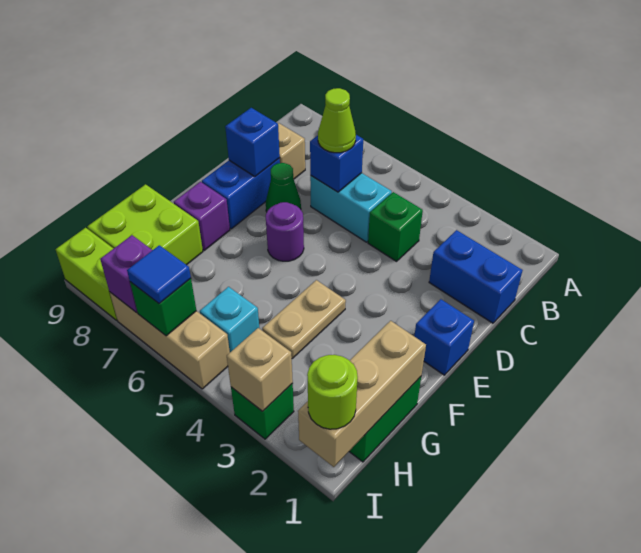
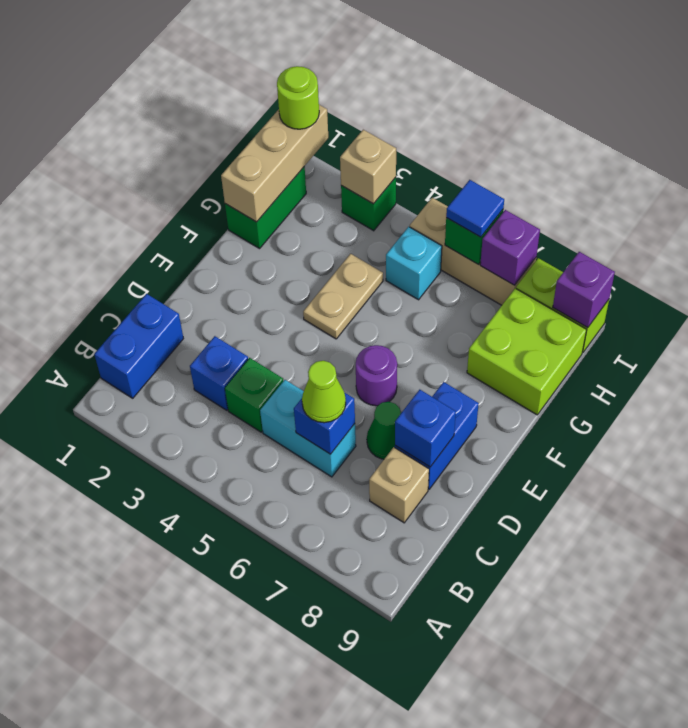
blue brick C1:C2 level 1 -> blue brick B1:C1 level 1
blue brick E1 level 1 -> blue brick C3 level 1
purple brick F8 level 1 -> purple brick I9 level 2

